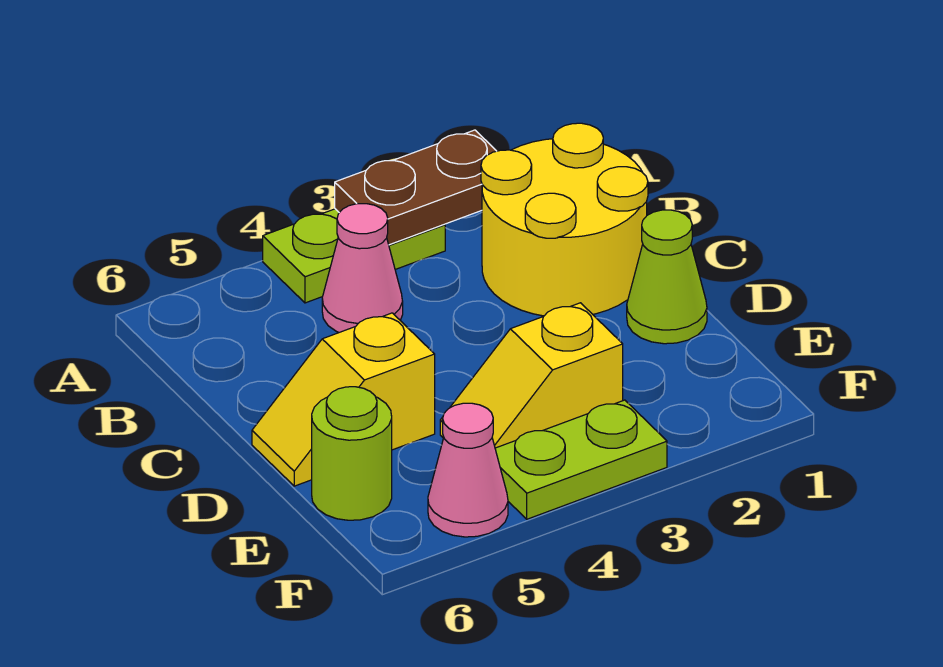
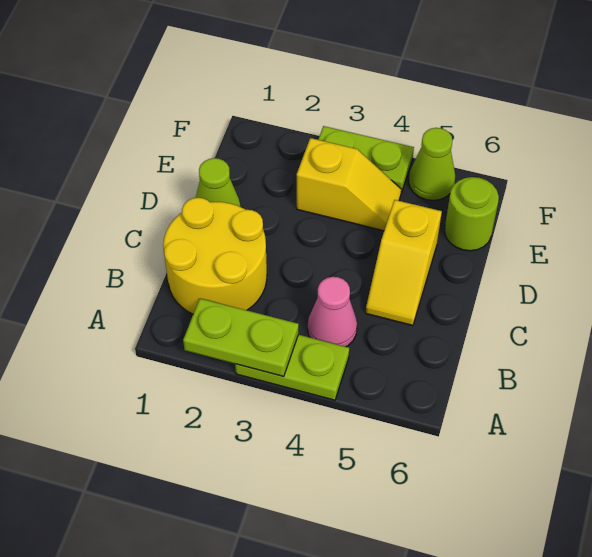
brown plate A2:A3 level 2 -> lime plate A2:A3 level 2
yellow slope D5:D6 level 1 top 5 -> yellow slope C5:D5 level 1 top D
pink cone F5 level 1 -> lime cone F5 level 1

